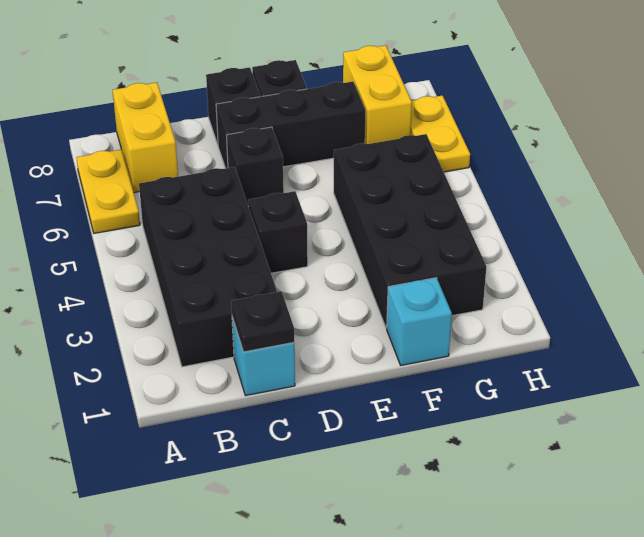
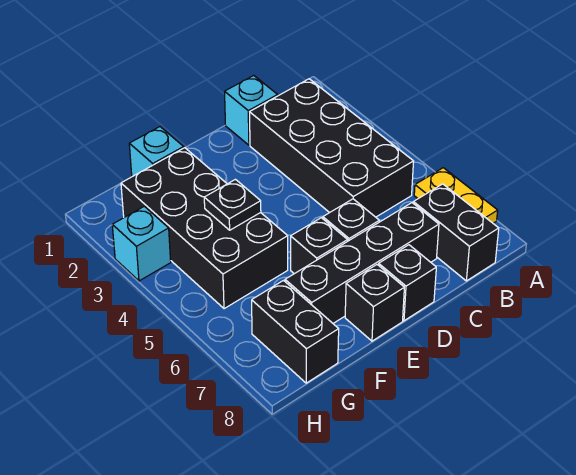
yellow brick B7:B8 level 1 -> black brick B7:B8 level 1
black plate C1 level 2 -> black plate F4 level 2
black brick D4 level 1 -> black brick E6 level 1
black brick D7:F7 level 1 -> black brick C7:F7 level 1
yellow brick G7:G8 level 1 -> black brick G7:G8 level 1
none -> cyan brick H3 level 1
yellow plate H6:H7 level 1 -> none

